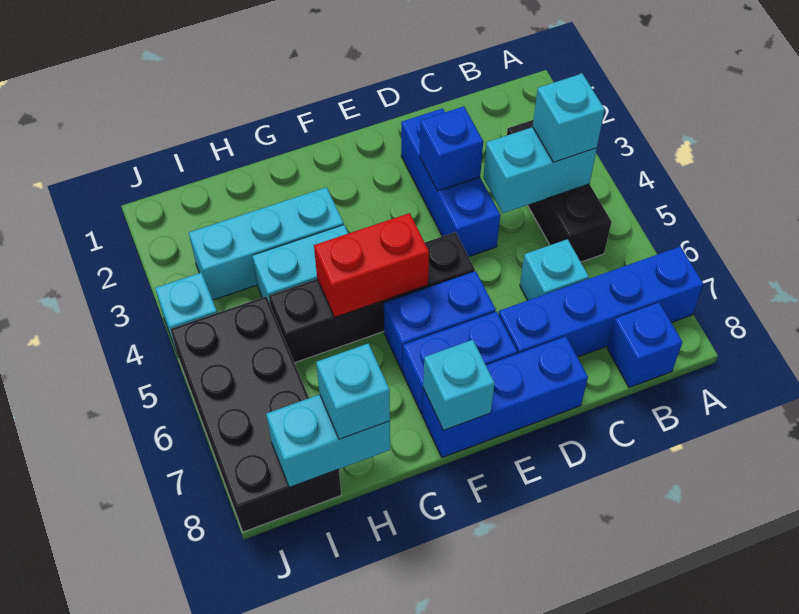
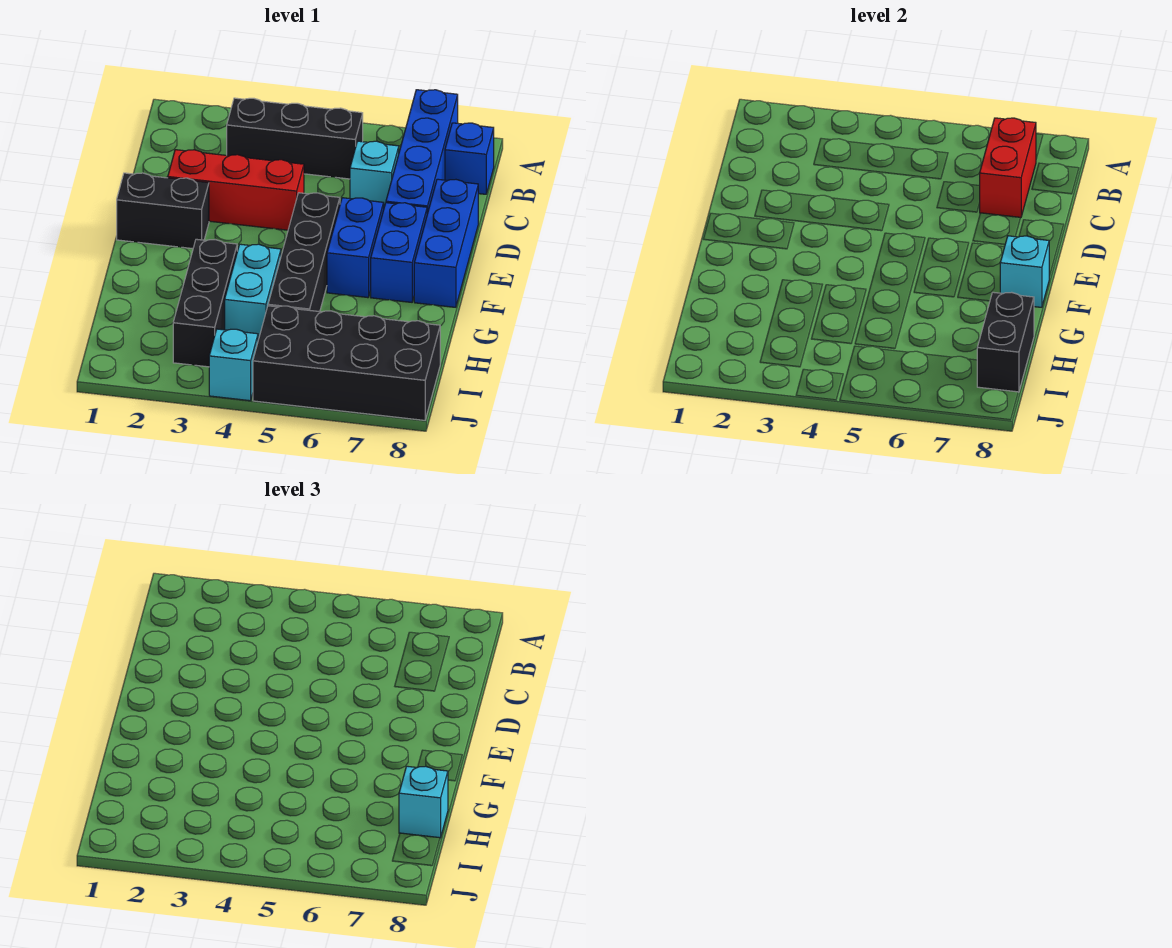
cyan brick B4:C4 level 2 -> none
cyan brick B4 level 3 -> none
blue brick D2:D4 level 1 -> red brick D2:D4 level 1
blue brick D3 level 2 -> none
none -> black brick E1:E2 level 1
red brick F5:G5 level 2 -> red brick B7:C7 level 2
cyan brick G3:I3 level 1 -> black brick G3:I3 level 1
cyan brick H8:I8 level 2 -> black brick H8:I8 level 2

